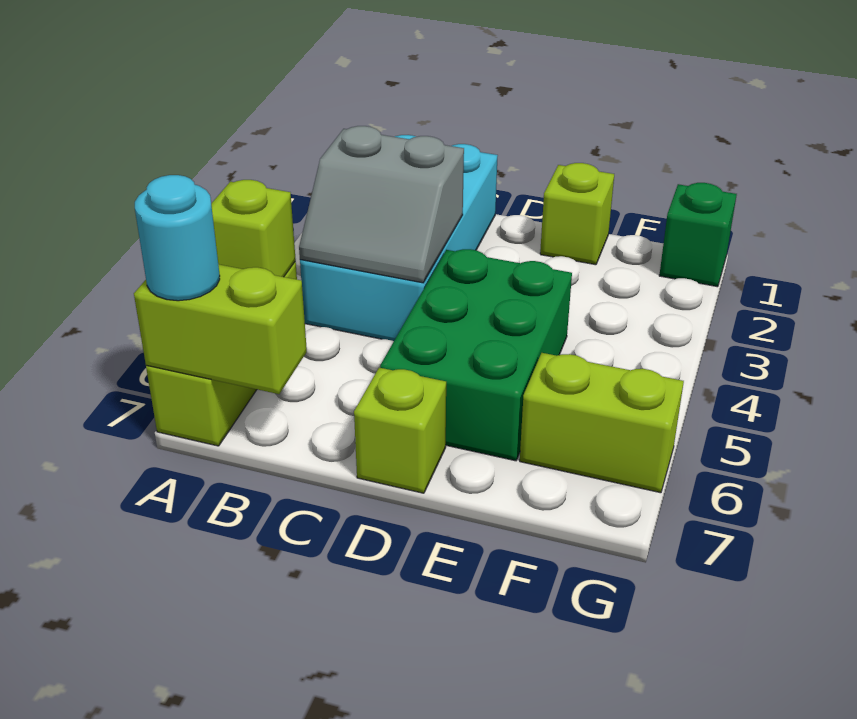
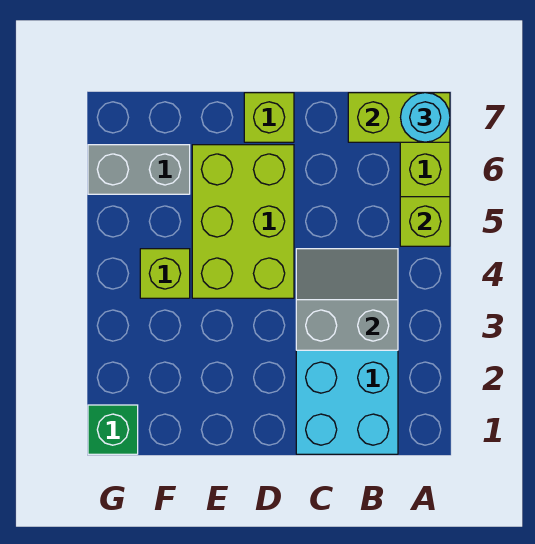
green brick D4:E6 level 1 -> lime brick D4:E6 level 1
lime brick E1 level 1 -> lime brick F4 level 1
lime brick F6:G6 level 1 -> grey brick F6:G6 level 1

